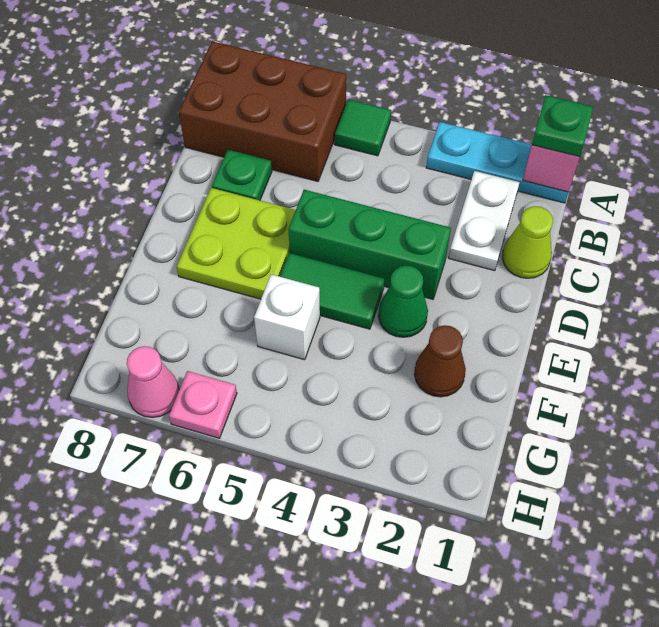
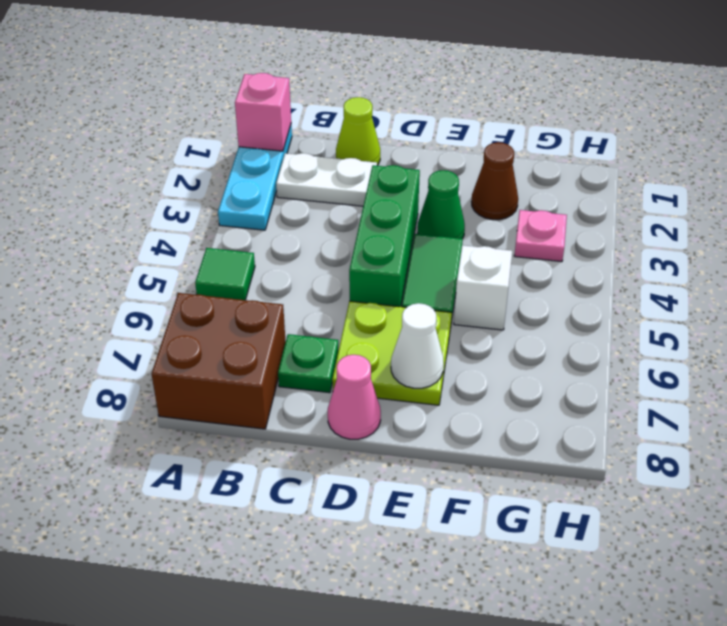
green plate A1 level 3 -> none
brown brick A6:B8 level 1 -> brown brick A7:B8 level 1
none -> white cone E7 level 2
pink plate H6 level 1 -> pink plate G3 level 1
pink cone H7 level 1 -> pink cone D8 level 1

